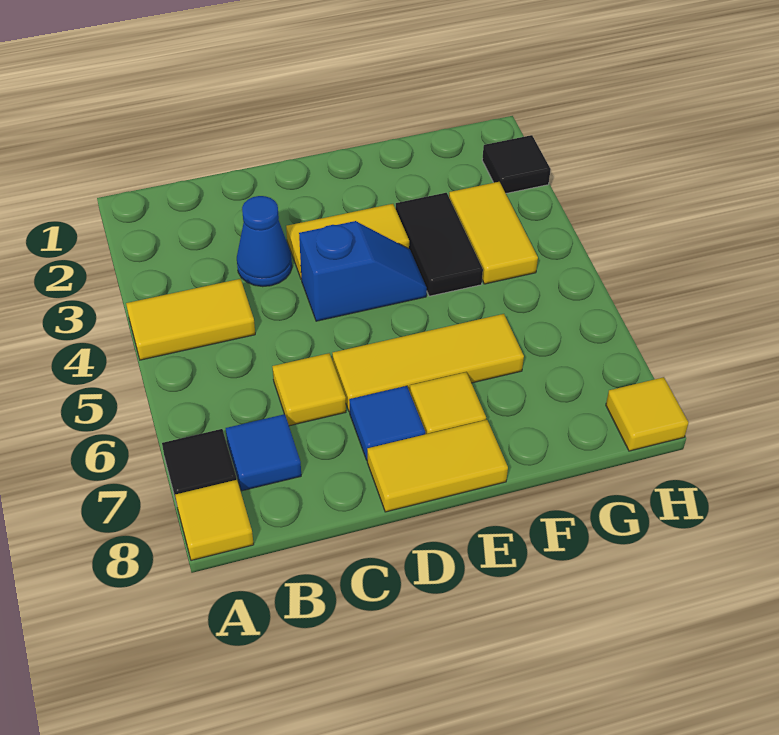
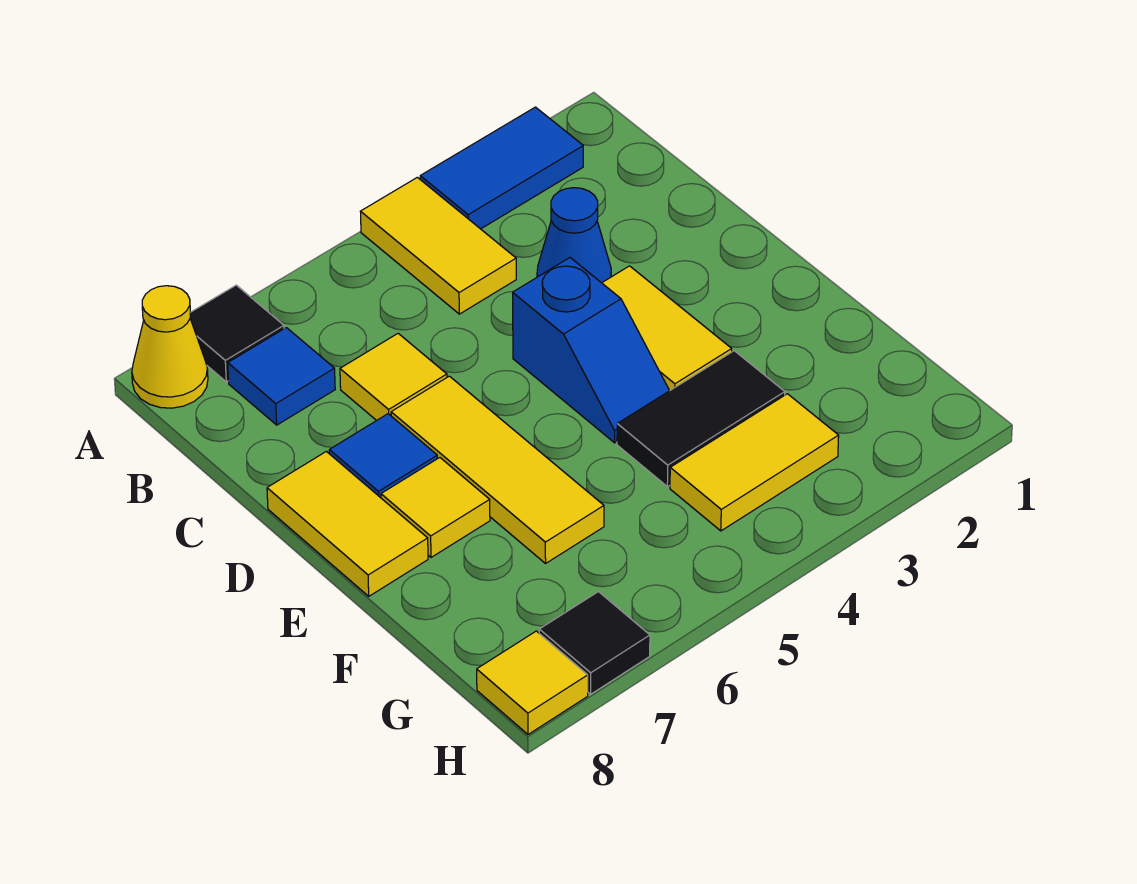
none -> blue tile A2:A3 level 1
yellow tile A8 level 1 -> yellow cone A8 level 1
black tile H2 level 1 -> black tile H7 level 1

